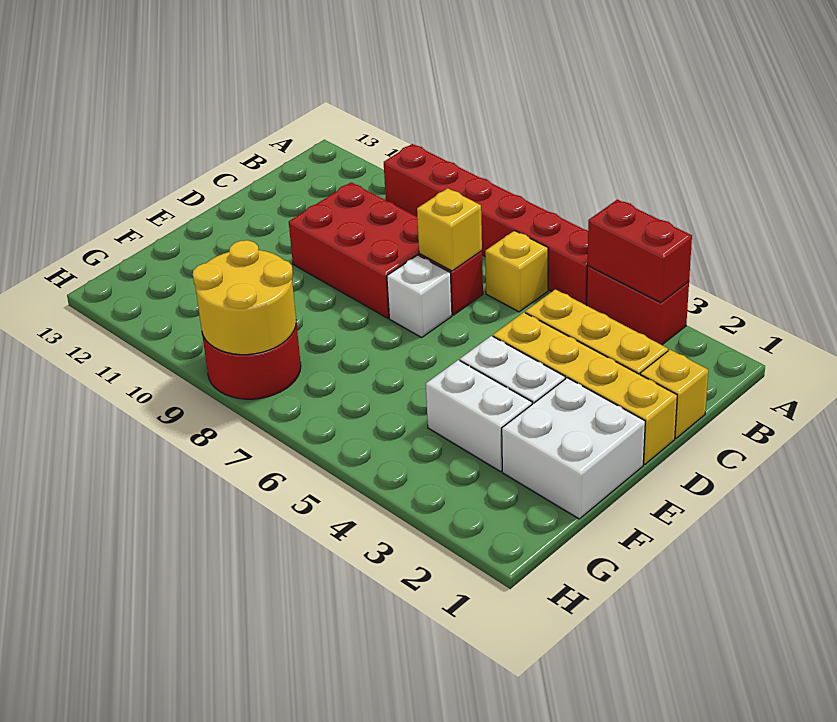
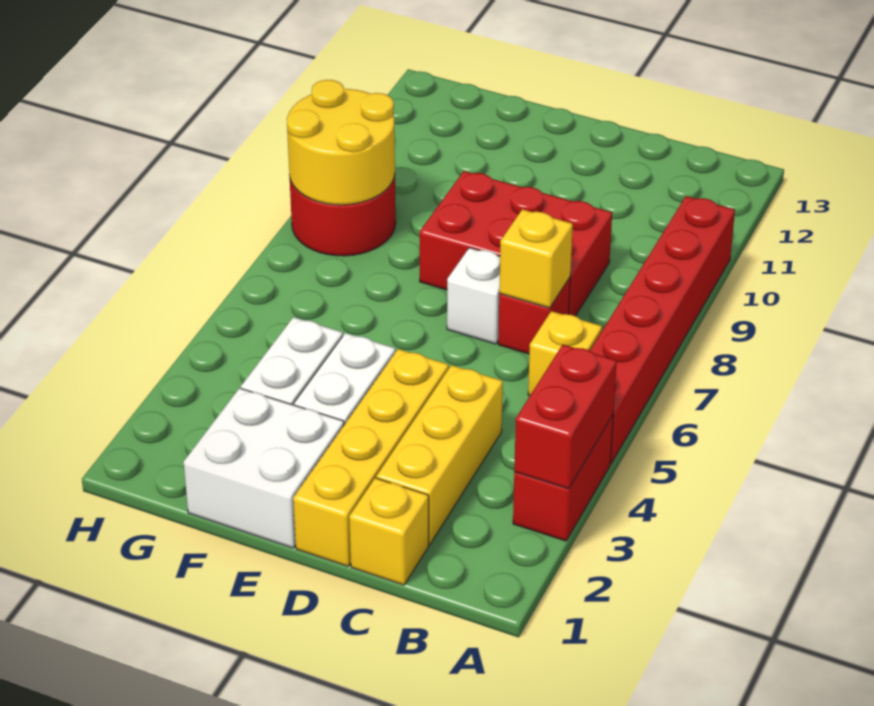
red brick C8:D10 level 1 -> red brick C8:E9 level 1

